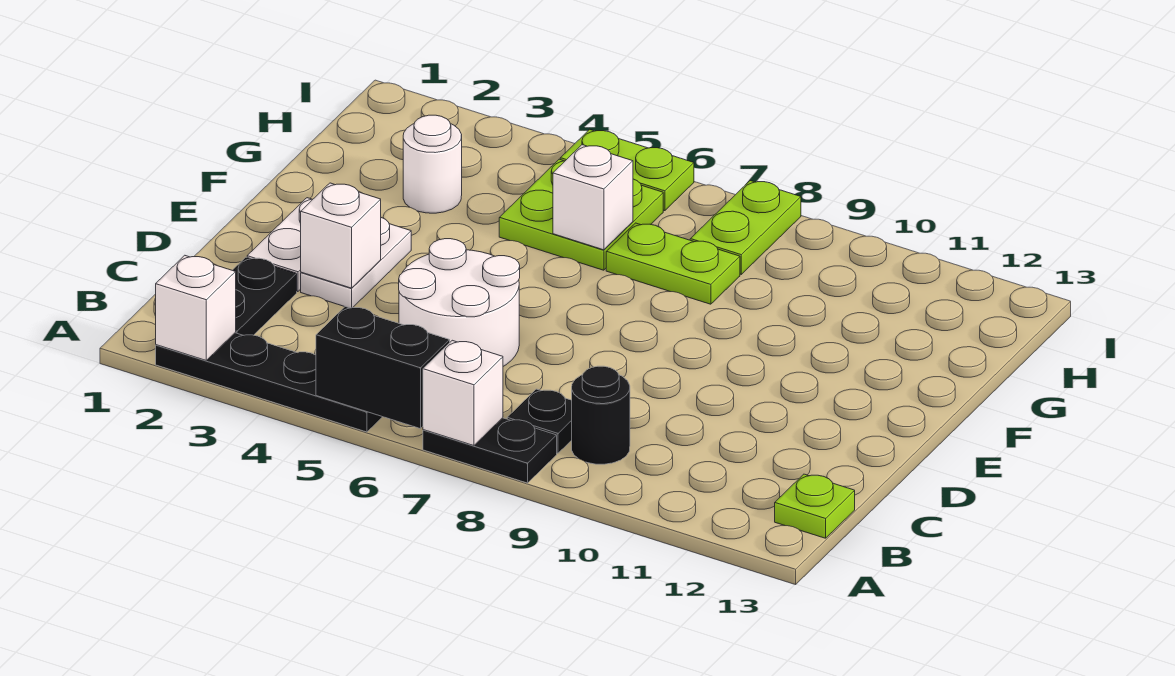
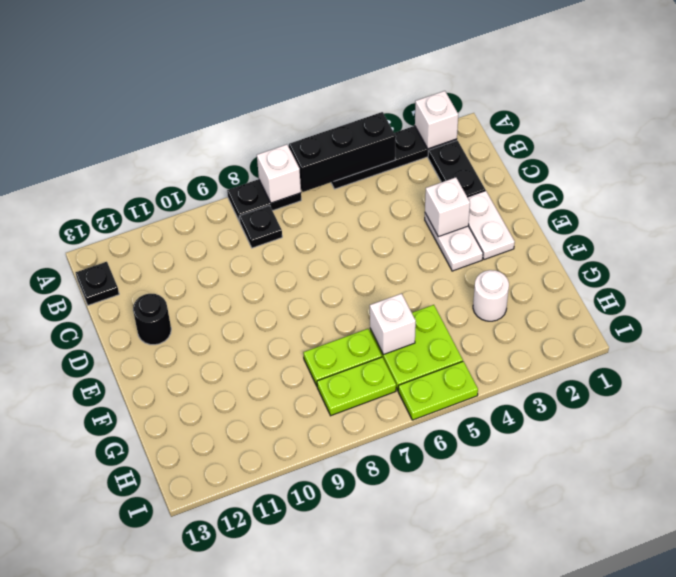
black brick A5:A6 level 2 -> black brick A4:A6 level 2
black round brick B9 level 1 -> black round brick D12 level 1
lime plate B13 level 1 -> black plate B13 level 1
white round brick C5:D6 level 1 -> none
lime plate H8:I8 level 1 -> lime plate H7:H8 level 1

